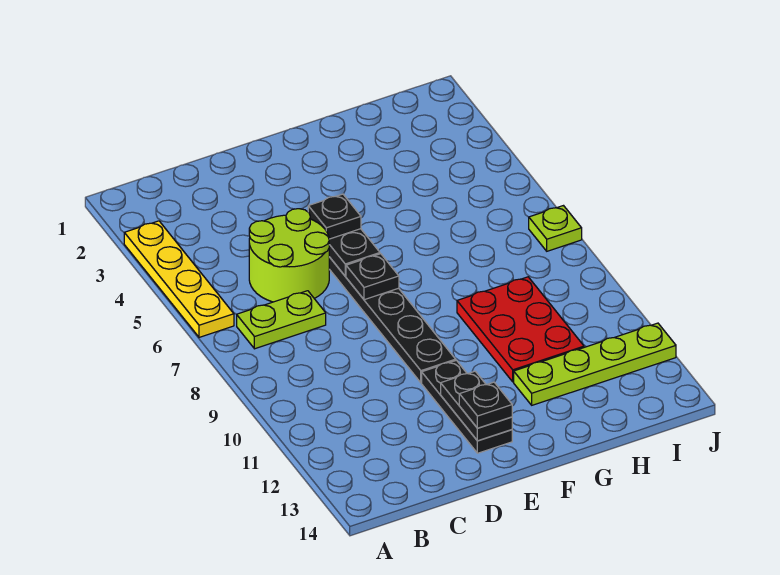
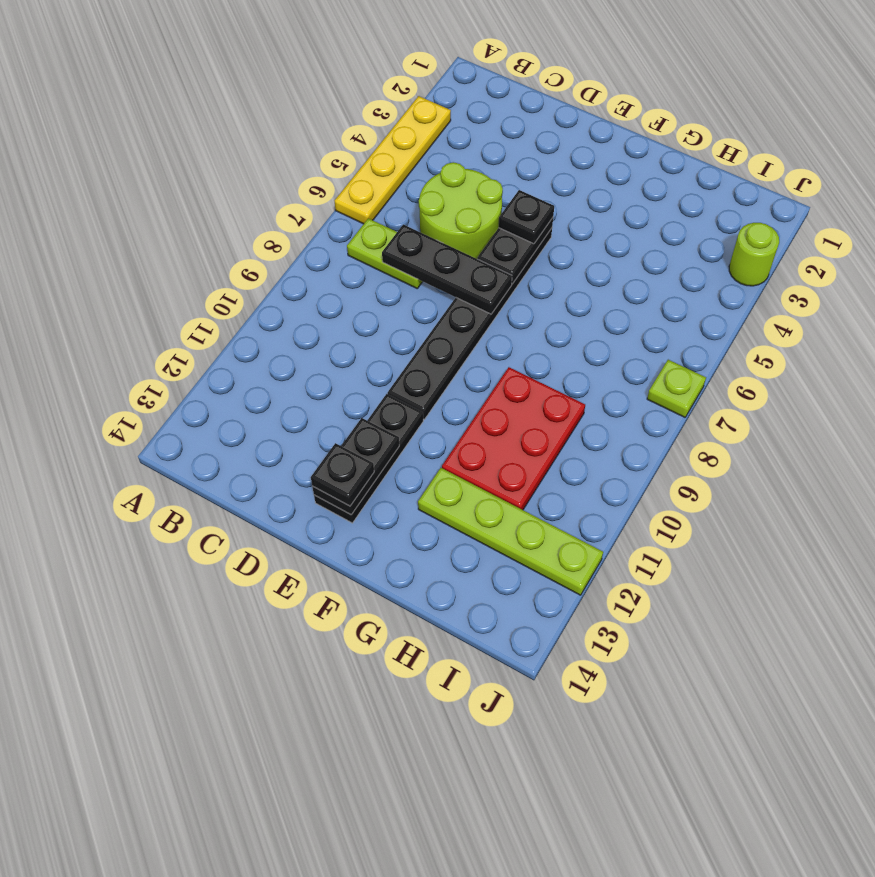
black plate E7 level 2 -> black plate C7:E7 level 2
none -> lime round brick J3 level 1

